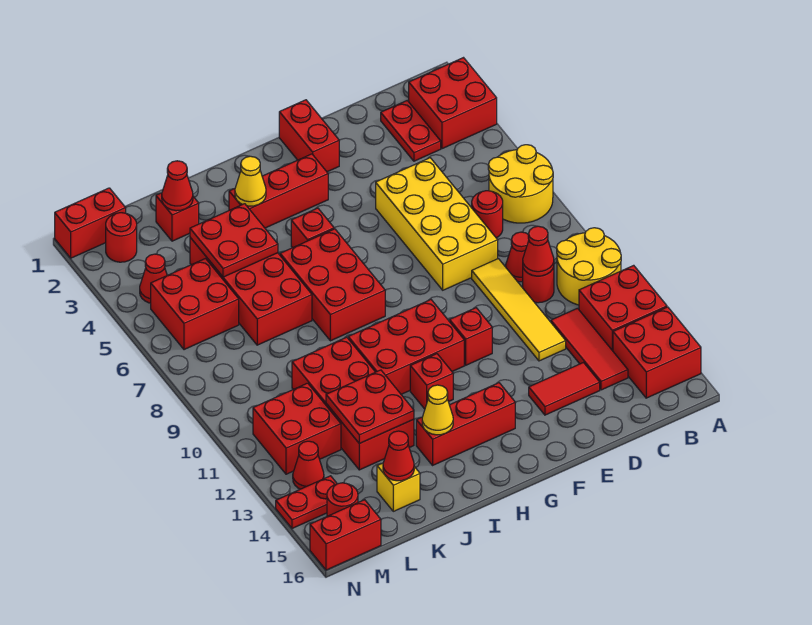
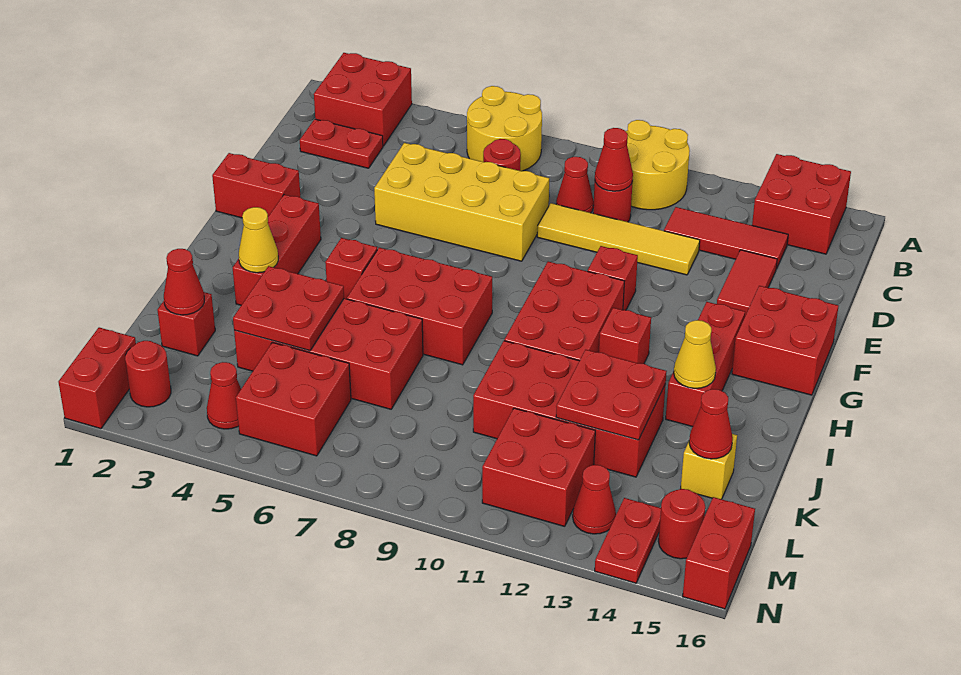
red brick A12:B13 level 1 -> red brick F15:G16 level 1

